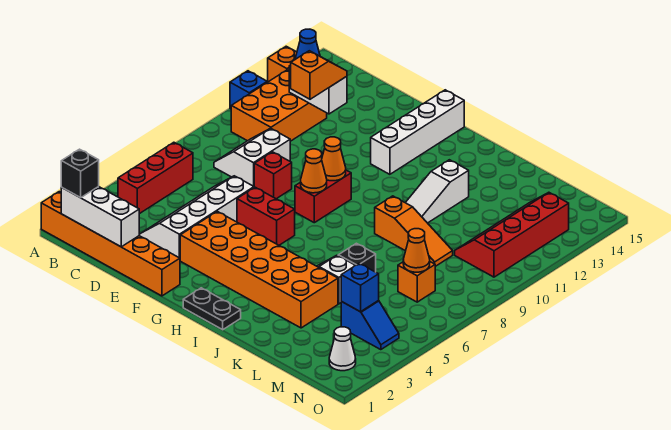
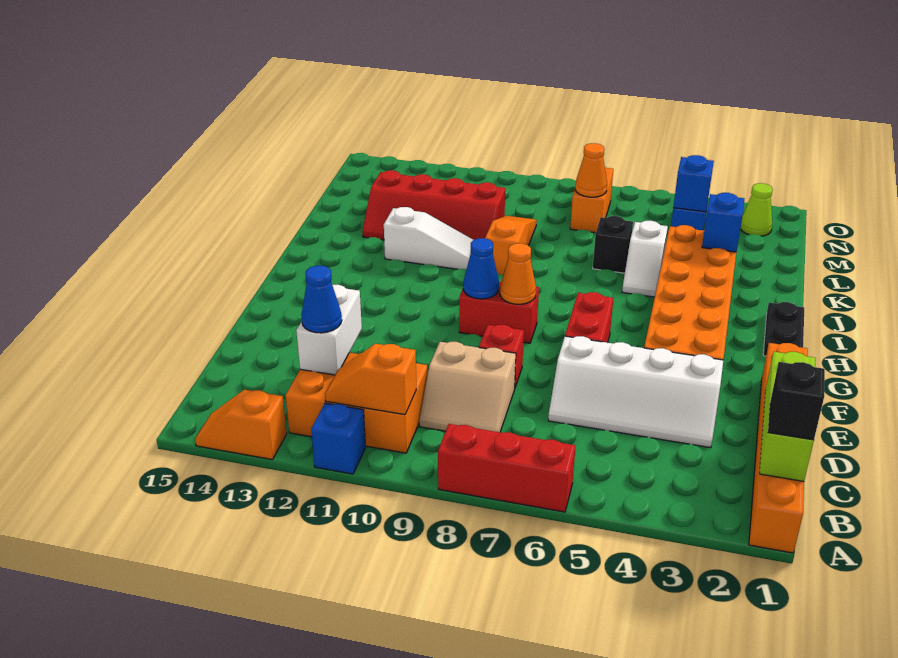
white brick B1:D1 level 2 -> lime brick B1:D1 level 2
red brick B4:B6 level 1 -> red brick A6:A8 level 1
white slope C8:D9 level 1 top D -> tan slope C8:D9 level 1 top D
orange slope D11:D12 level 3 top 11 -> orange slope B10:B11 level 2 top 10
orange cone G9 level 2 -> blue cone G9 level 2
white brick G12:G15 level 1 -> none
none -> blue brick K3 level 2
orange brick M7 level 1 -> orange brick M7:N7 level 1
red slope M10:N13 level 1 top N -> red slope K10:L13 level 1 top L
white cone N2 level 1 -> lime cone N2 level 1

